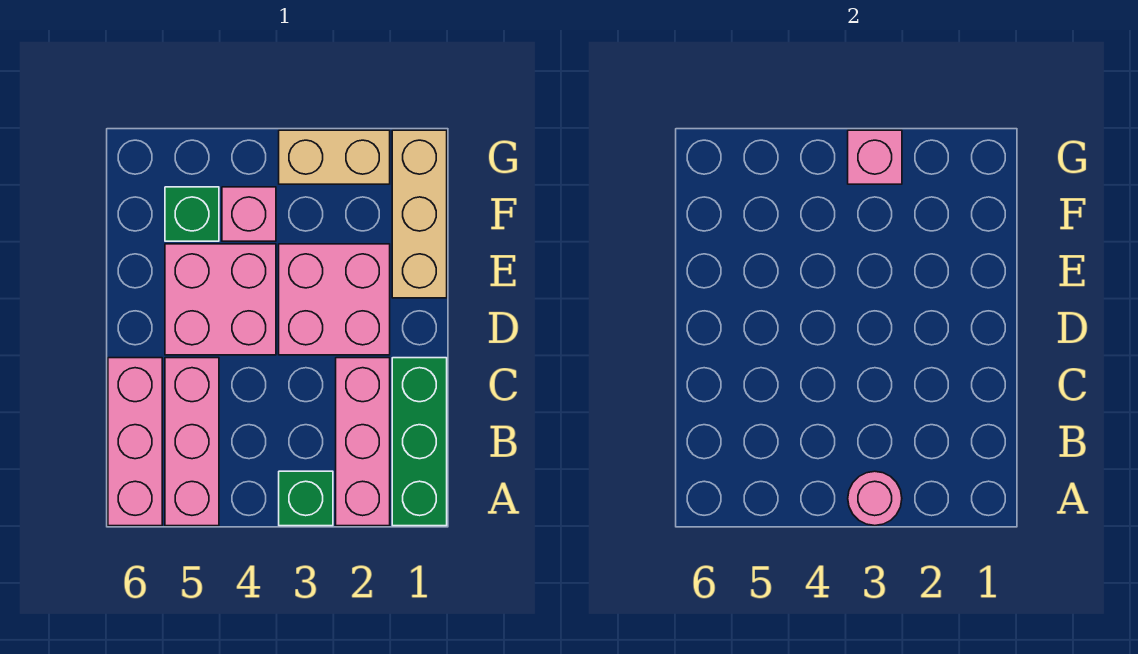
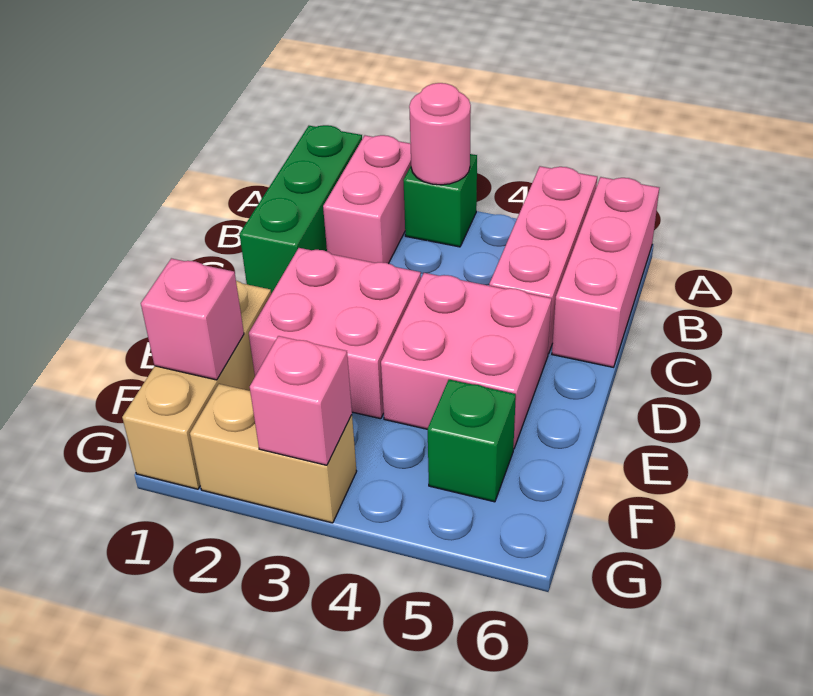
pink brick A2:C2 level 1 -> pink brick A2:B2 level 1
pink brick F4 level 1 -> pink brick F1 level 2

